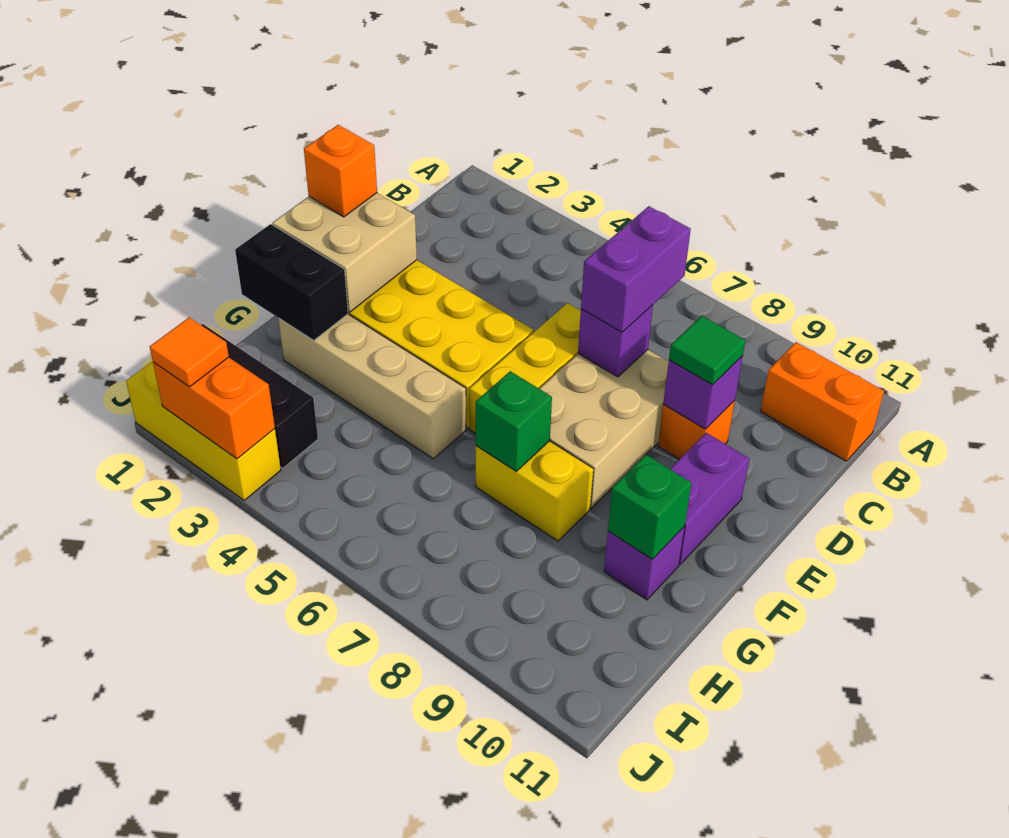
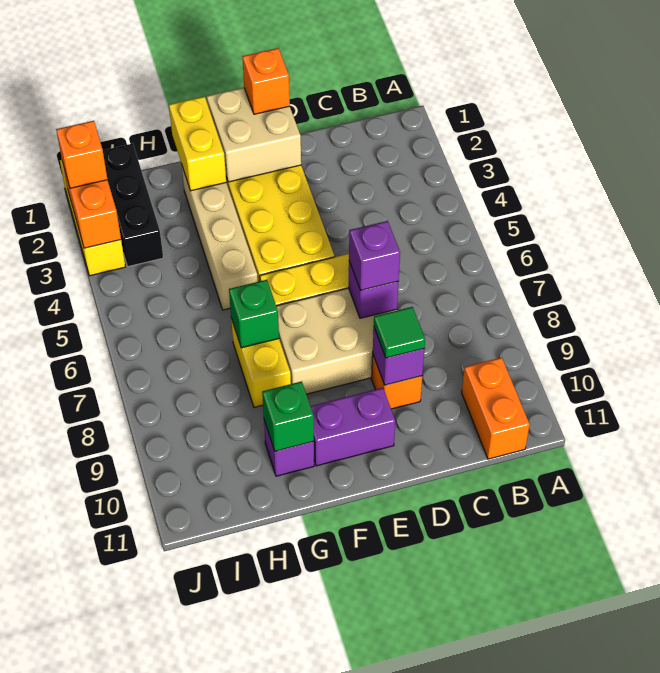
purple brick C7:D7 level 3 -> purple brick D7 level 3
black brick G1:G2 level 2 -> yellow brick G1:G2 level 2
orange tile J2 level 3 -> orange brick J2 level 3

